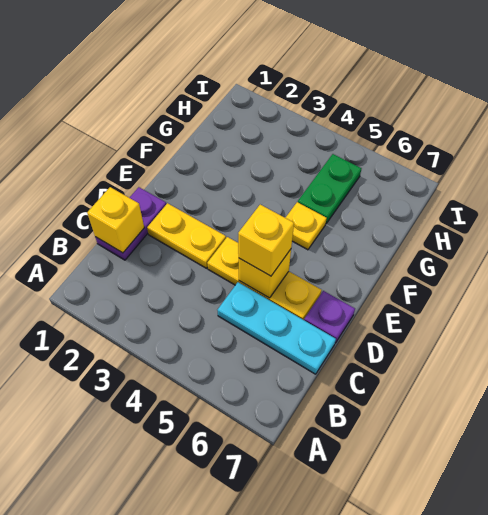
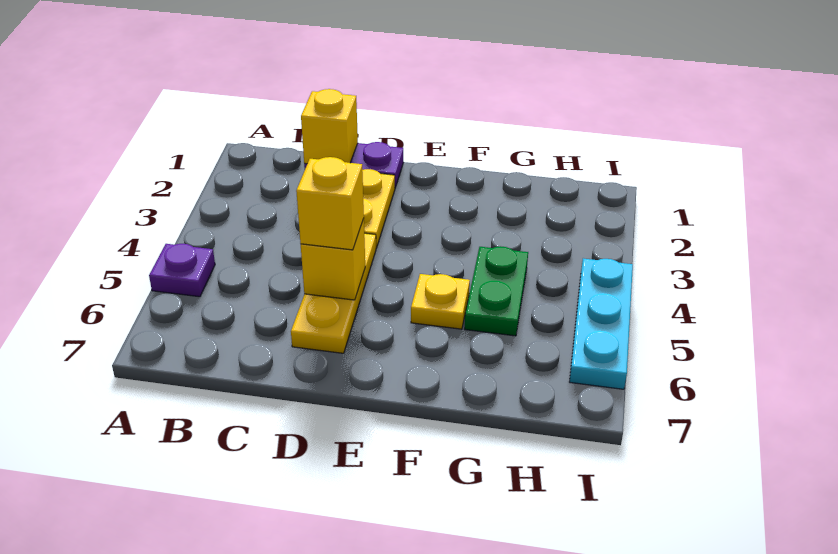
cyan plate C5:C7 level 1 -> cyan plate I4:I6 level 1
purple plate D7 level 1 -> purple plate A5 level 1
green plate G5:H5 level 1 -> green plate G4:G5 level 1

